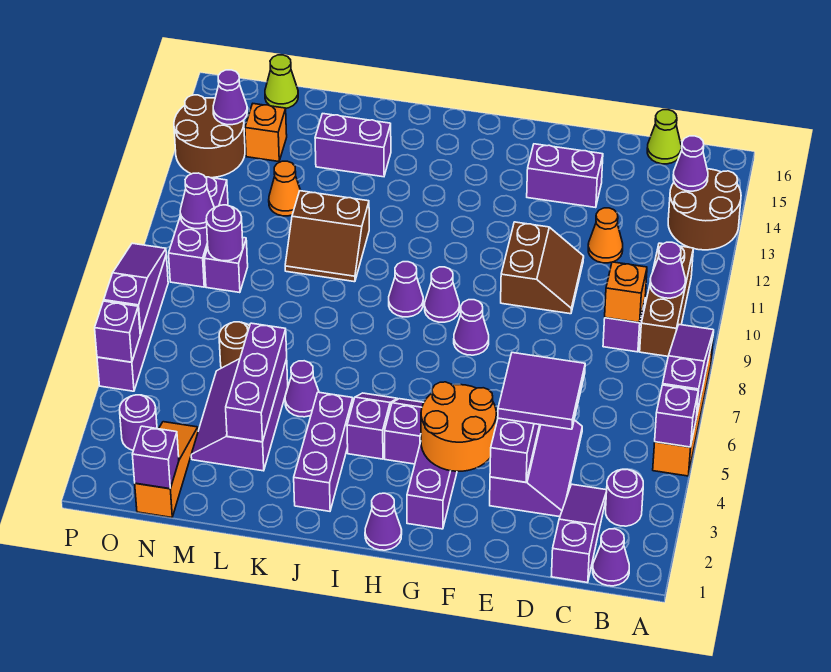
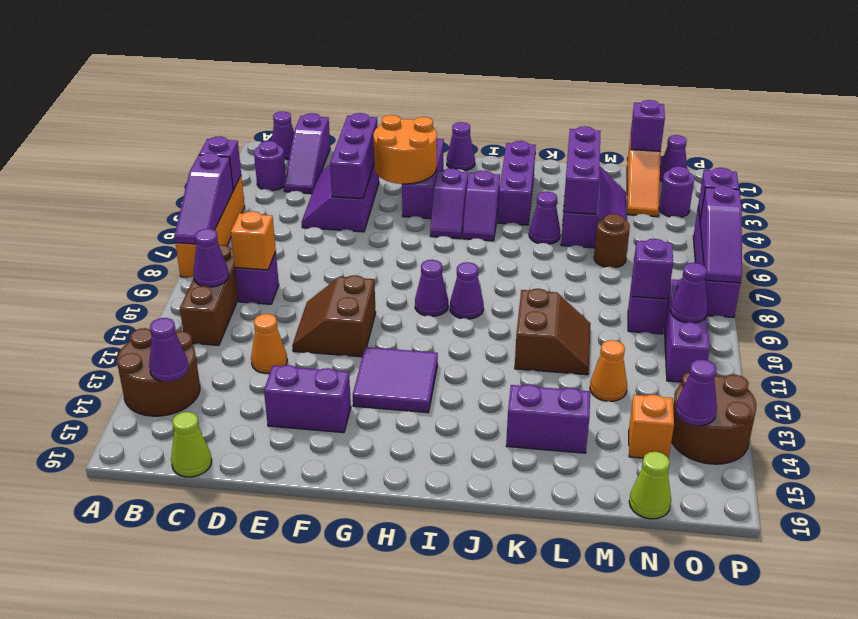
purple tile D4:E5 level 3 -> purple tile G12:H13 level 1
purple cone G8 level 1 -> purple cone O1 level 1
brown slope K10:L11 level 1 top 11 -> brown slope K10:L11 level 1 top K
purple round brick N9 level 2 -> purple brick N9 level 2

